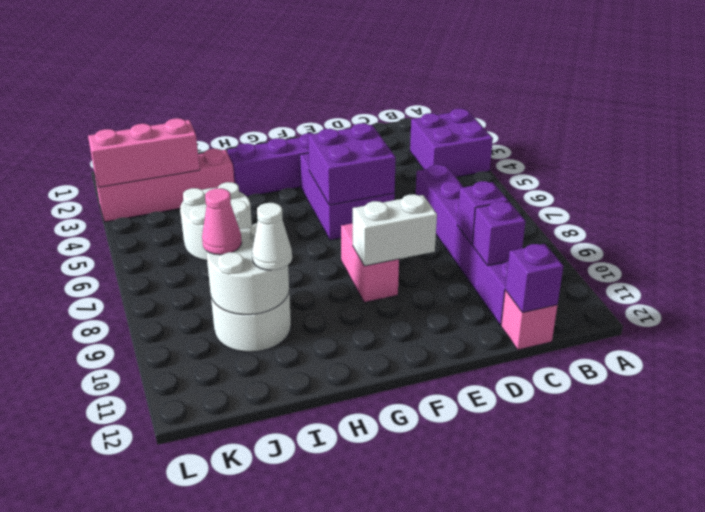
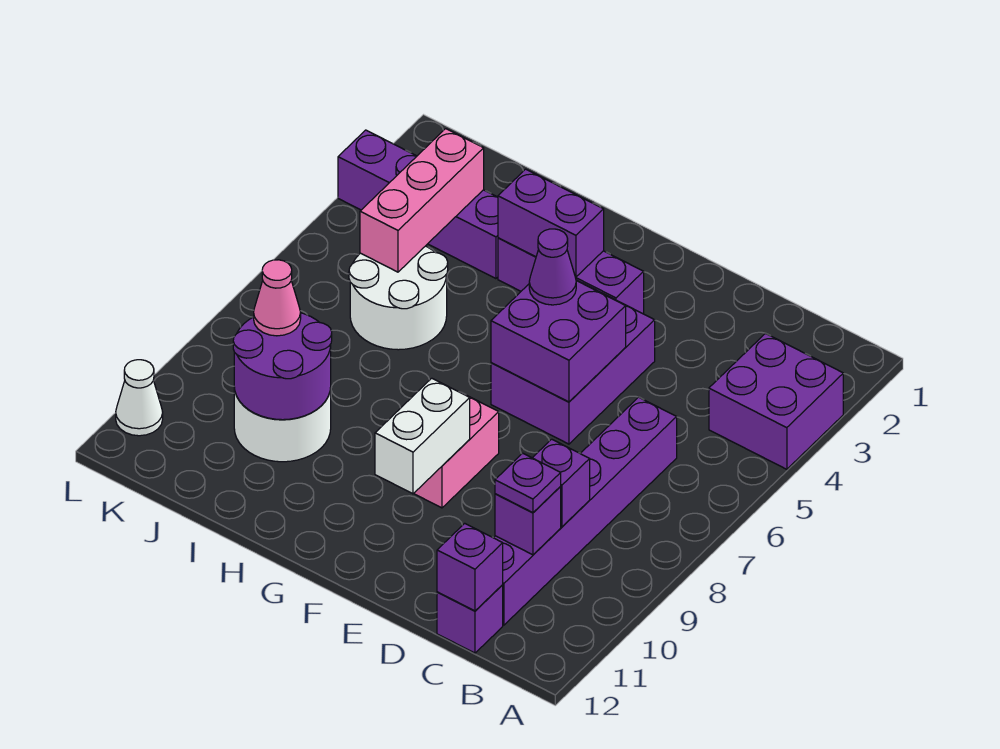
none -> purple plate C10 level 3
pink brick C12 level 1 -> purple brick C12 level 1
white brick E9:F9 level 2 -> white brick F9:F10 level 2
none -> purple cone F5 level 3
none -> purple brick G3:H3 level 2
pink brick I3:L3 level 1 -> purple brick I3:L3 level 1
white round brick I9:J10 level 2 -> purple round brick I9:J10 level 2
white cone I10 level 3 -> white cone L11 level 1
pink brick J3:L3 level 2 -> pink brick J3:J5 level 2

